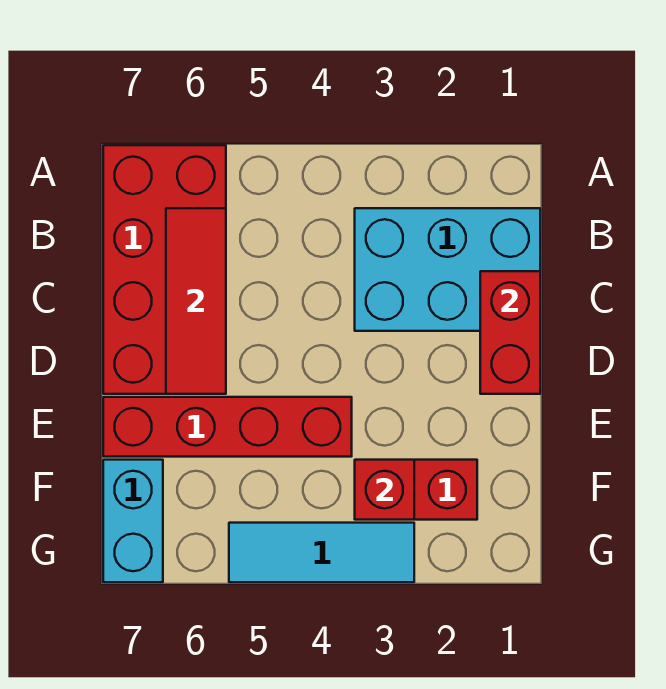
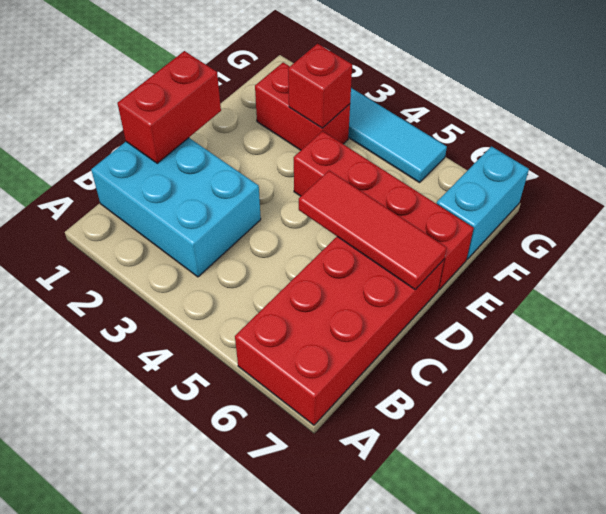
red tile B6:D6 level 2 -> red tile D5:D7 level 2

